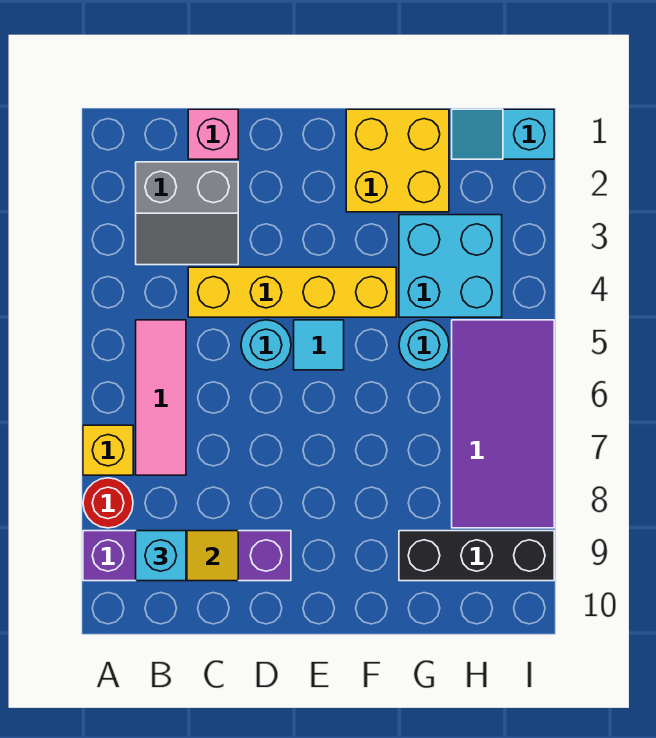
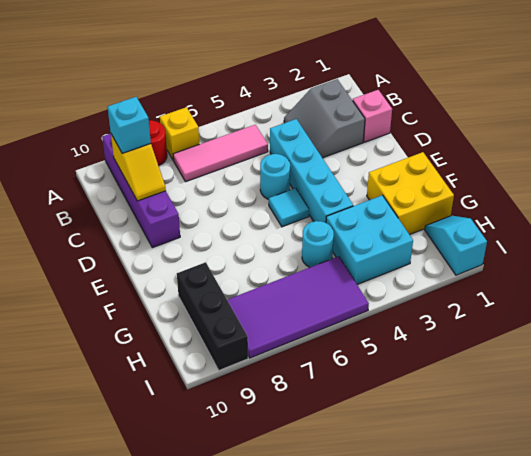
yellow brick C4:F4 level 1 -> cyan brick C4:F4 level 1

